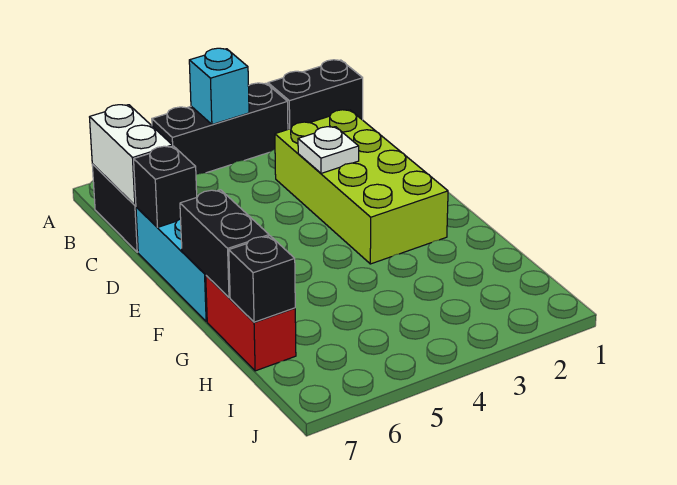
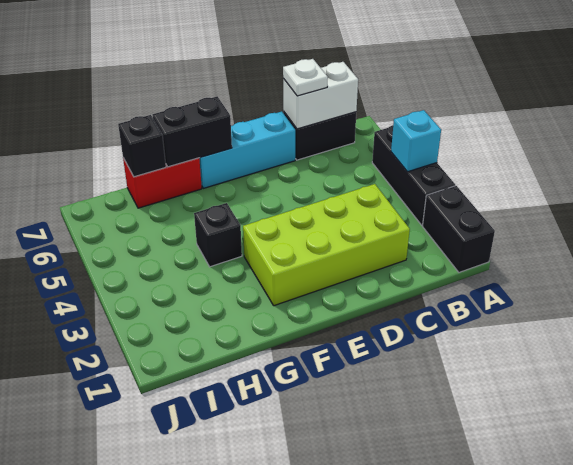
white plate D3 level 2 -> white plate C7 level 3
black brick D7 level 2 -> black brick G4 level 1

